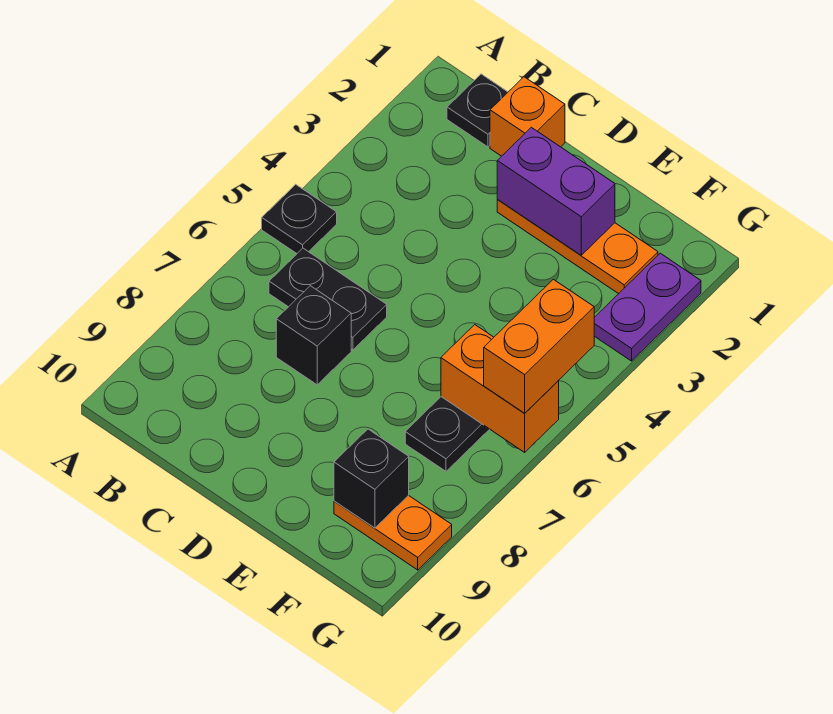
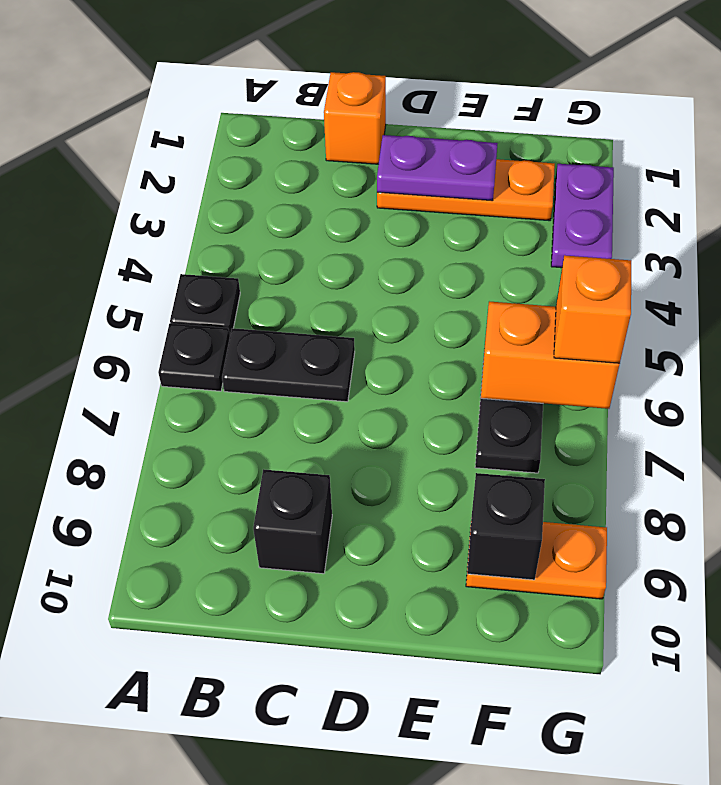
black plate B1 level 1 -> black plate A6 level 1
black brick C7 level 1 -> black brick C9 level 1
purple brick D2:E2 level 2 -> purple plate D2:E2 level 2
orange brick G5:G6 level 3 -> orange brick G6 level 3

